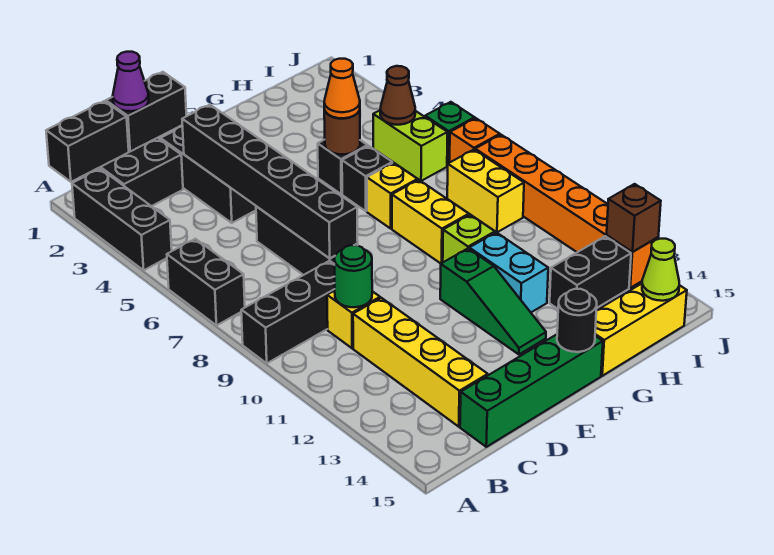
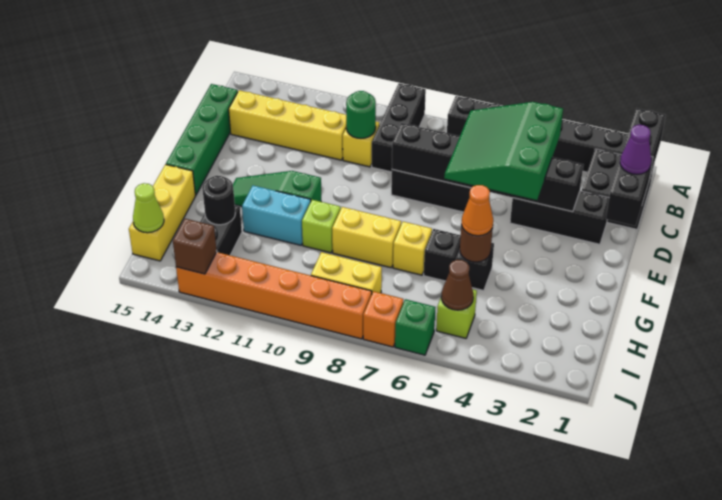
none -> green slope C4:E6 level 3 top 4
black round brick F15 level 2 -> black round brick H13 level 2
lime brick I5:I6 level 1 -> lime brick I5 level 1

